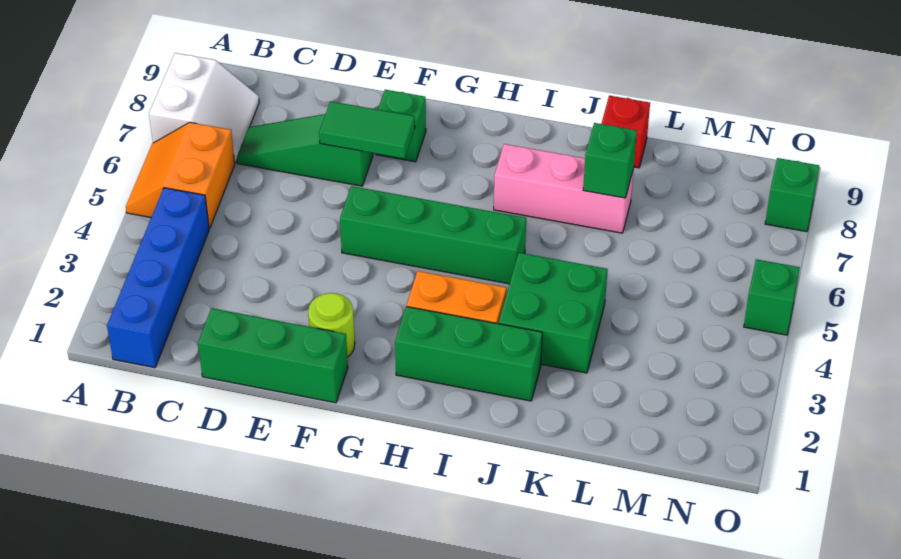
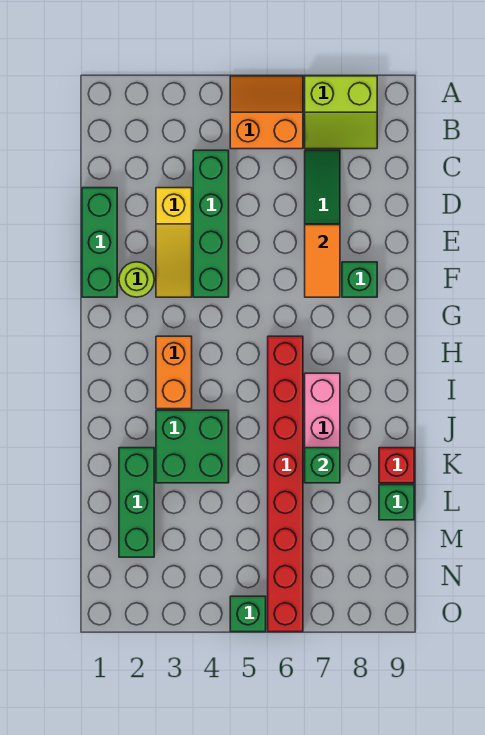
white slope A7:B8 level 1 top A -> lime slope A7:B8 level 1 top A
blue brick B1:B4 level 1 -> none
none -> yellow slope D3:F3 level 1 top D
green tile E7:F7 level 2 -> orange tile E7:F7 level 2
green brick F5:I5 level 1 -> green brick C4:F4 level 1
green brick H2:J2 level 1 -> green brick K2:M2 level 1
none -> red brick H6:O6 level 1
green brick O8 level 1 -> green brick L9 level 1

